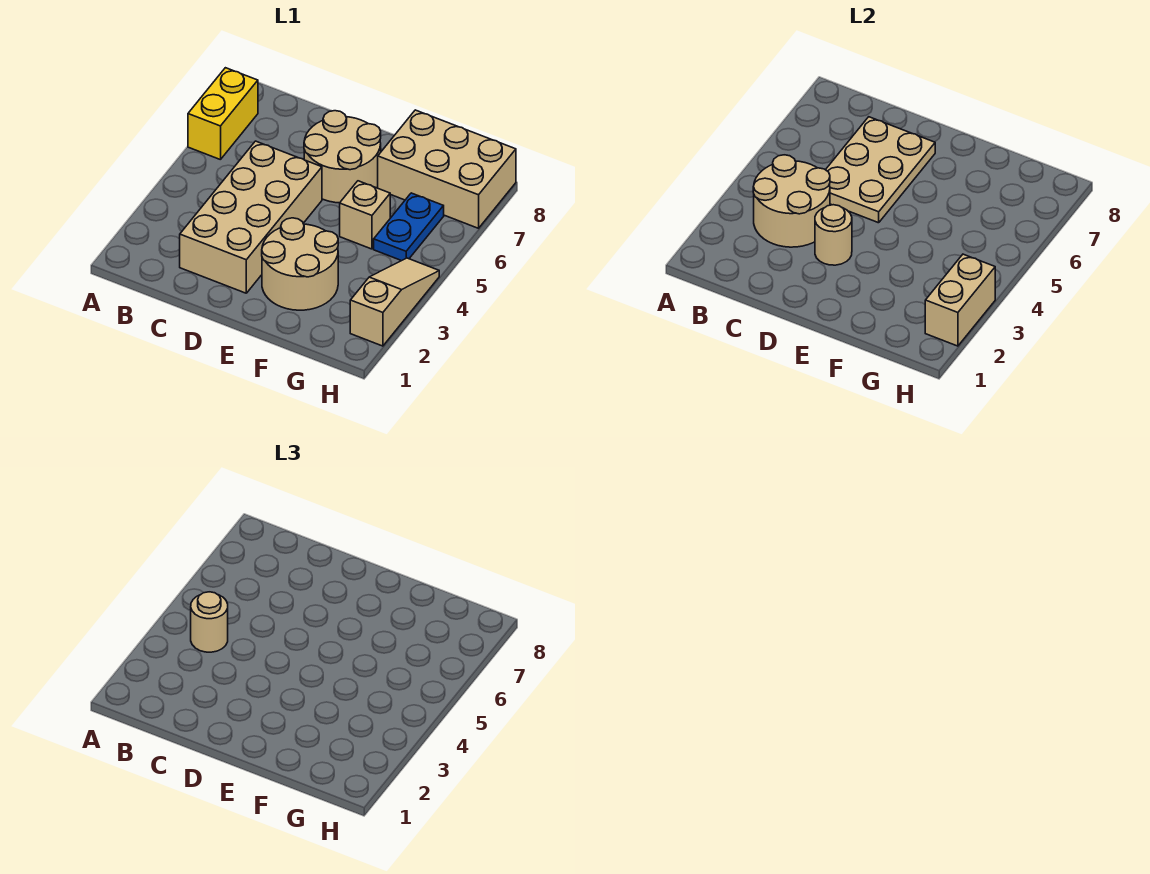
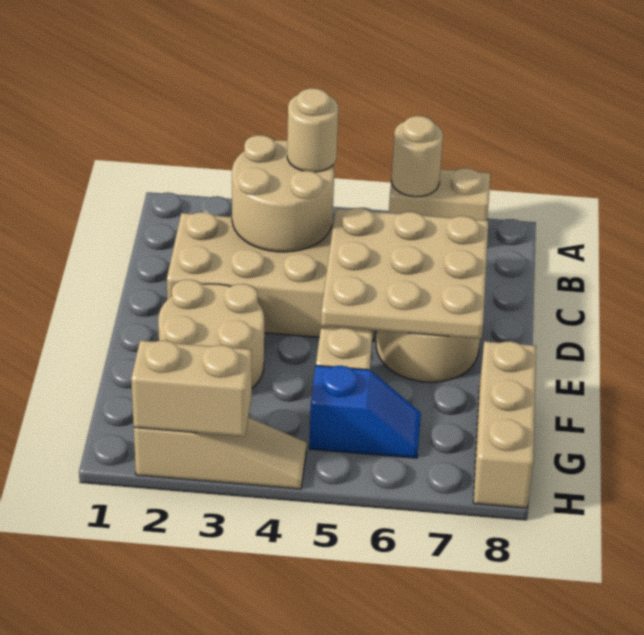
yellow brick A6:A7 level 1 -> tan brick A6:A7 level 1
tan plate C5:D7 level 2 -> tan plate C5:E7 level 2
tan round brick D3 level 2 -> tan round brick A6 level 2
tan brick F7:H8 level 1 -> tan brick F8:H8 level 1
blue plate G5:G6 level 1 -> blue slope G5:G6 level 1 top 5

